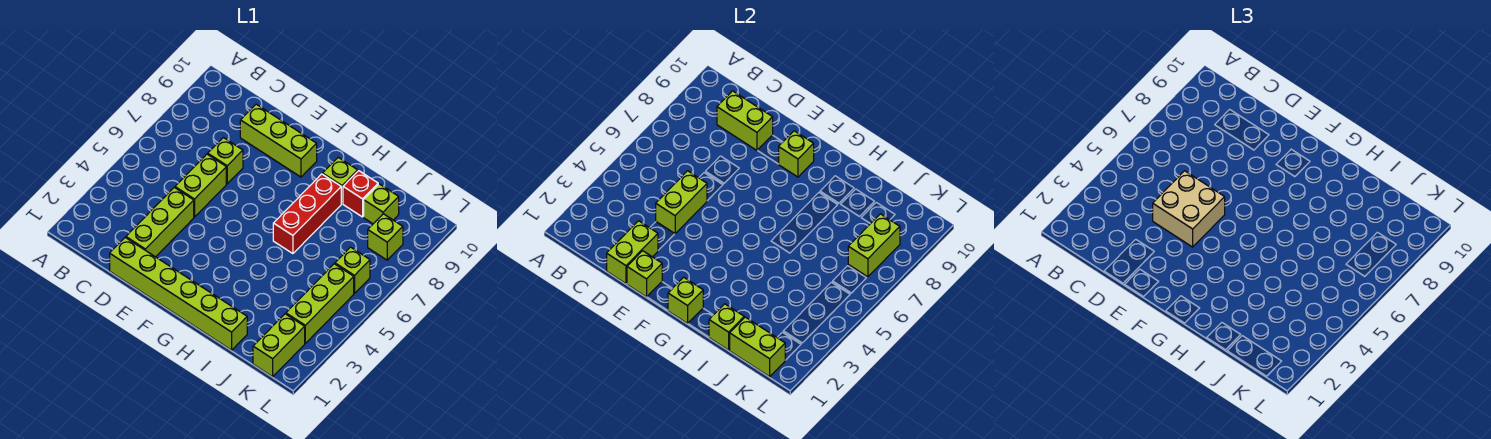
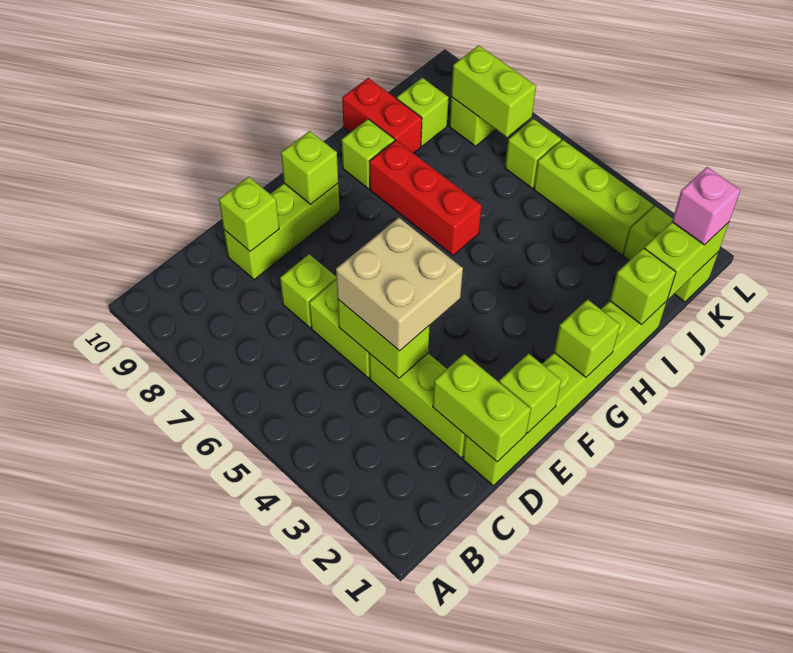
lime brick C9:D9 level 2 -> lime brick D9 level 2
red brick I9 level 1 -> red brick I9:I10 level 1
none -> pink brick K1 level 3

